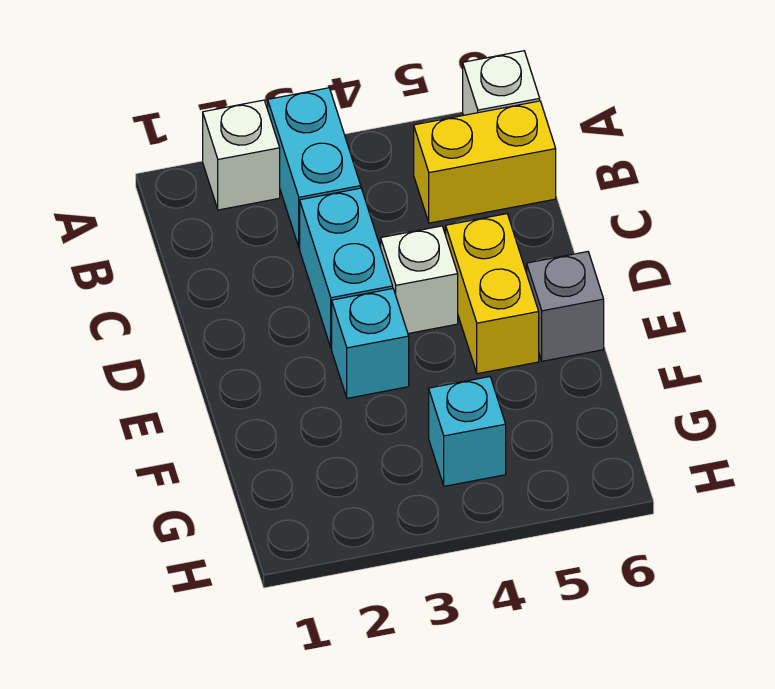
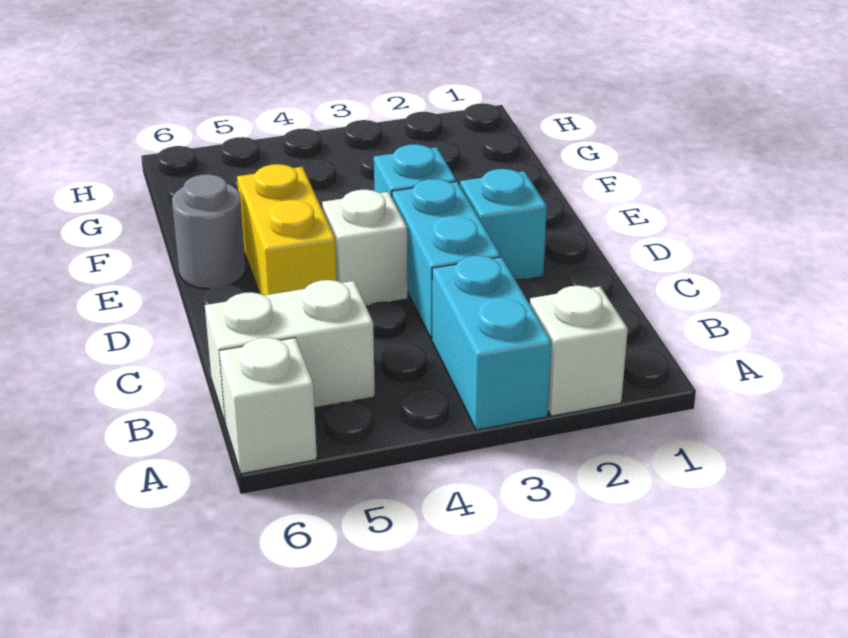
yellow brick B5:B6 level 1 -> white brick B5:B6 level 1
grey brick E6 level 1 -> grey round brick E6 level 1
cyan brick G4 level 1 -> cyan brick D2 level 1

